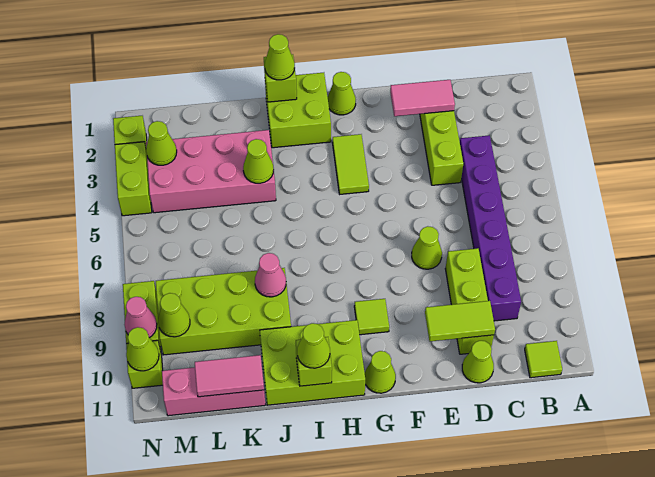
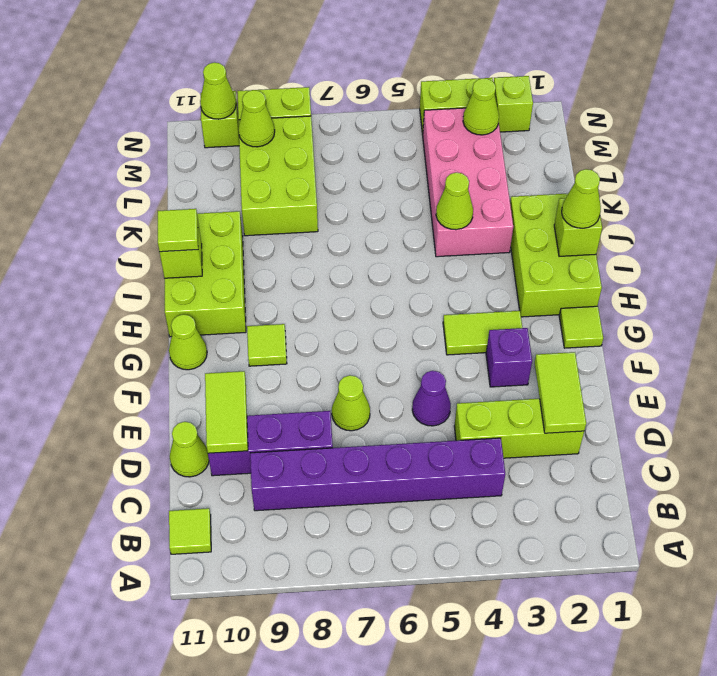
pink tile D2:E2 level 2 -> lime tile D2:E2 level 2
lime brick D8:D10 level 1 -> purple brick D8:D10 level 1
none -> purple cone E5 level 1
none -> purple brick F3 level 1
lime cone G1 level 1 -> lime tile G1 level 1
lime brick H1:I2 level 1 -> lime brick H1:J2 level 1
lime cone I11 level 3 -> lime tile I11 level 3
lime brick J8:M9 level 1 -> lime brick K8:M9 level 1
pink cone J8 level 2 -> none
pink brick K11:M11 level 1 -> none
pink tile K11:L11 level 2 -> none
pink cone N9 level 2 -> none

